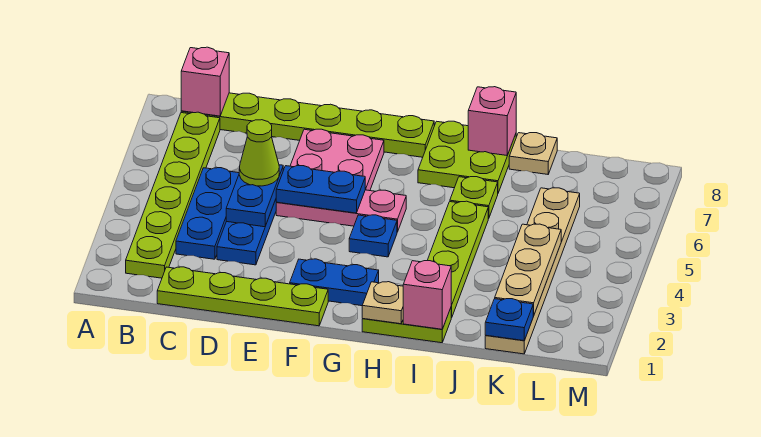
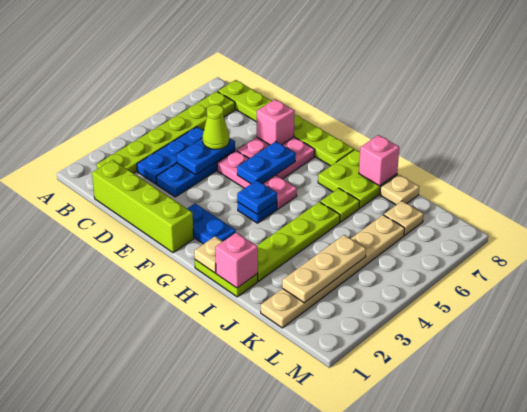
pink brick B8 level 2 -> pink brick E7 level 2
lime plate C1:F1 level 1 -> lime brick C1:F1 level 1
blue plate E5:F5 level 2 -> blue plate F5:F6 level 2
blue plate K1 level 2 -> blue plate G4 level 2
none -> tan plate K7 level 1

